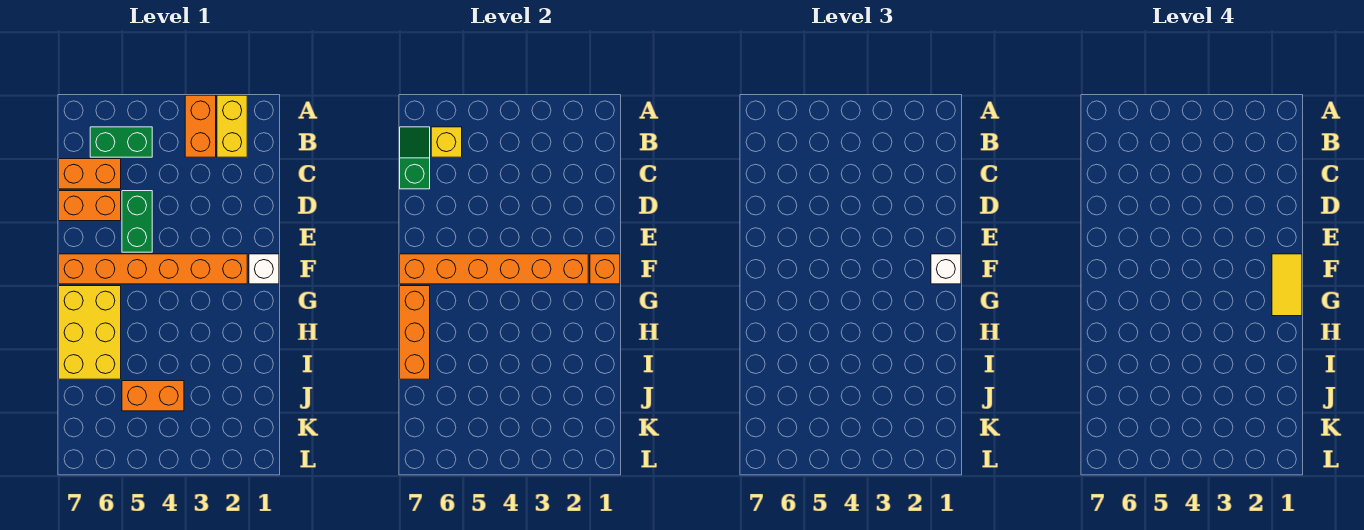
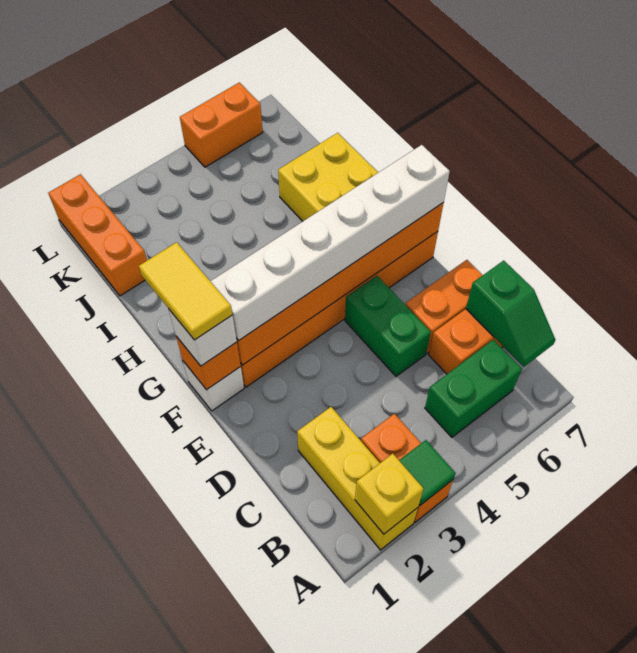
yellow brick A2:B2 level 1 -> yellow brick A2:C2 level 1
none -> green tile A3 level 2
yellow brick B6 level 2 -> yellow brick A2 level 2
none -> white brick F2:F7 level 3
orange brick G7:I7 level 2 -> orange brick J1:L1 level 1
orange brick J4:J5 level 1 -> orange brick L5:L6 level 1

